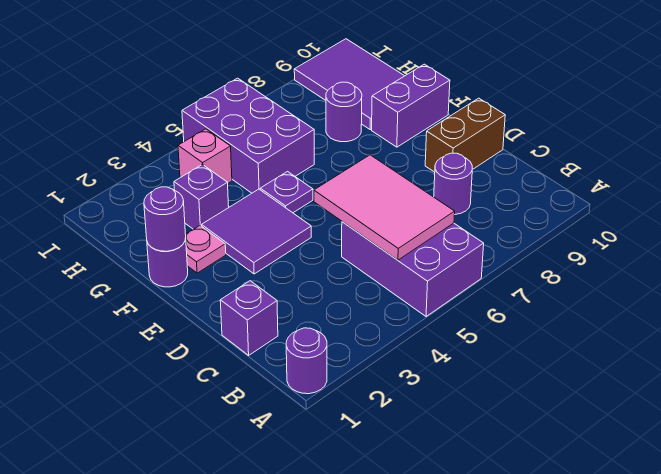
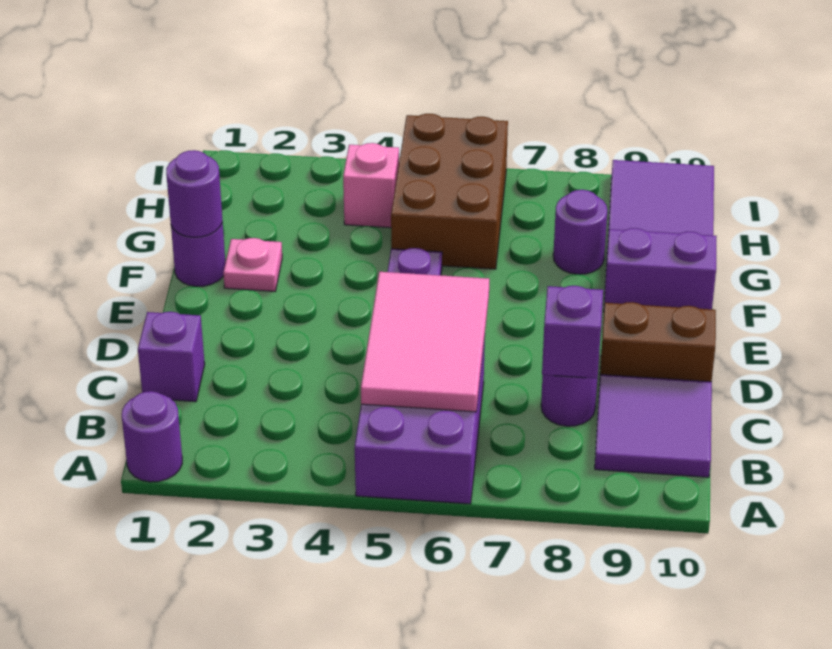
purple tile E3:F4 level 1 -> purple tile B9:C10 level 1
purple brick G3 level 1 -> purple brick C8 level 2
purple brick G5:I6 level 1 -> brown brick G5:I6 level 1

